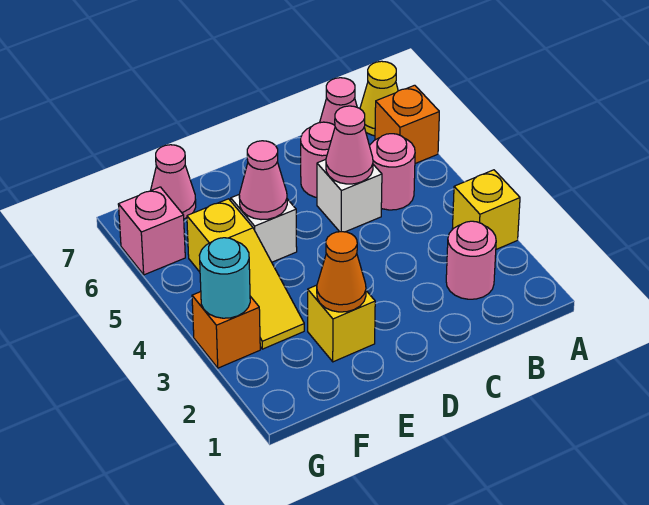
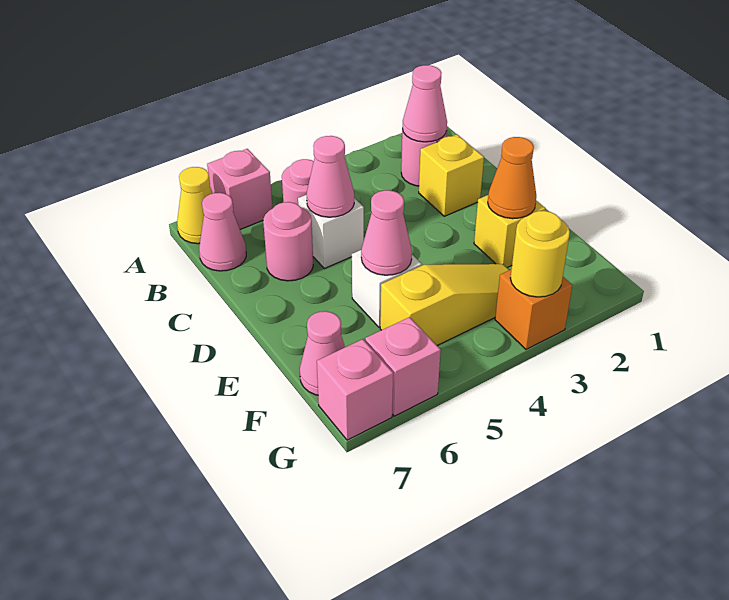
yellow brick A3 level 1 -> yellow brick C2 level 1
orange brick A6 level 1 -> pink brick A6 level 1
none -> pink cone B2 level 2
cyan round brick G3 level 2 -> yellow round brick G3 level 2
none -> pink brick G7 level 1

